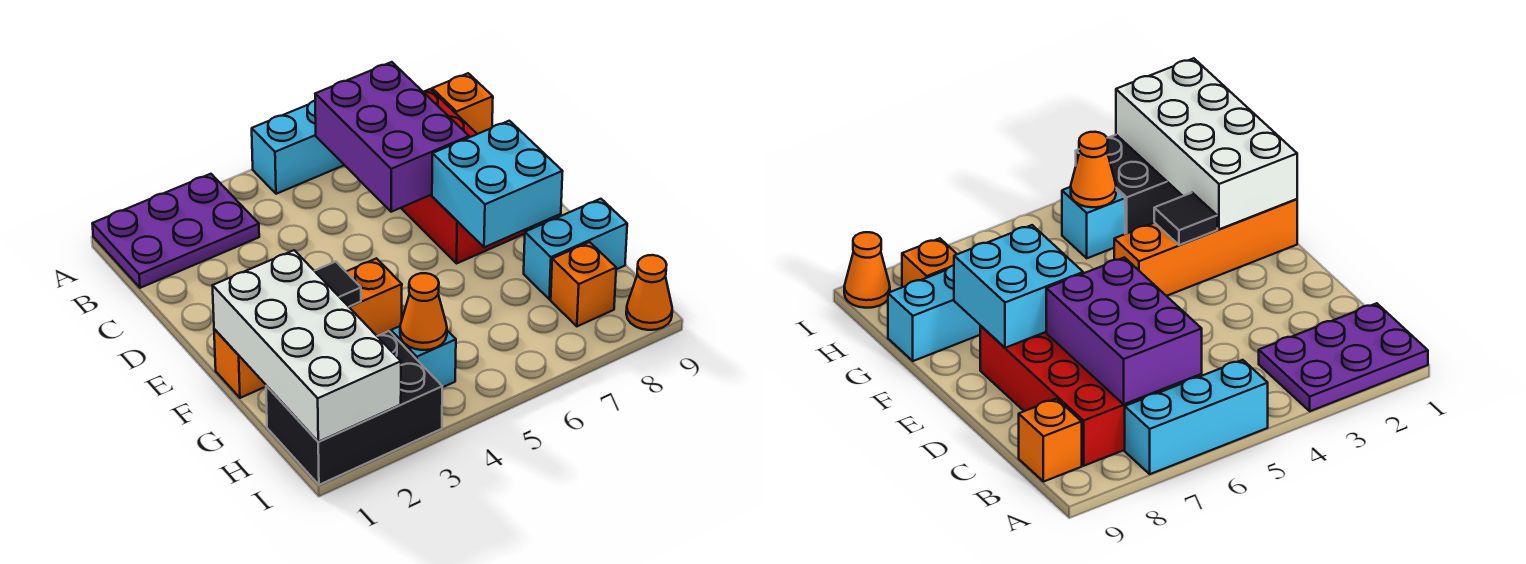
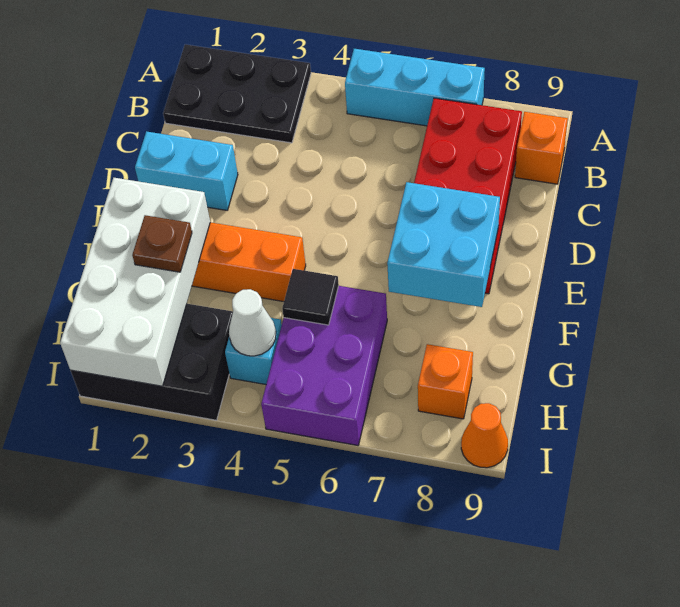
purple plate A1:B3 level 1 -> black plate A1:B3 level 1
purple brick B6:D7 level 2 -> purple brick G5:I6 level 1
black tile F3 level 2 -> black tile G5 level 2
none -> brown plate G2 level 3
cyan brick G8:G9 level 1 -> cyan brick D1:D2 level 1
orange cone H4 level 2 -> white cone H4 level 2

